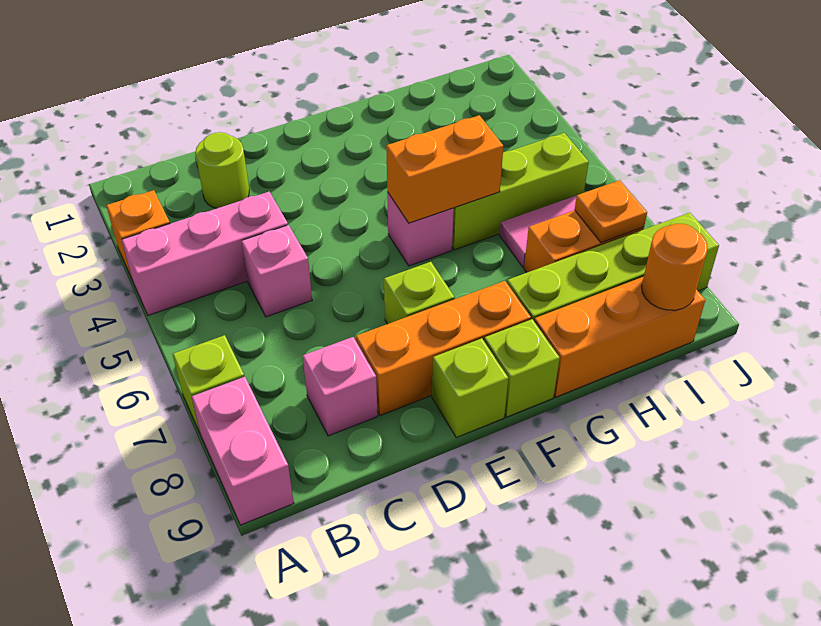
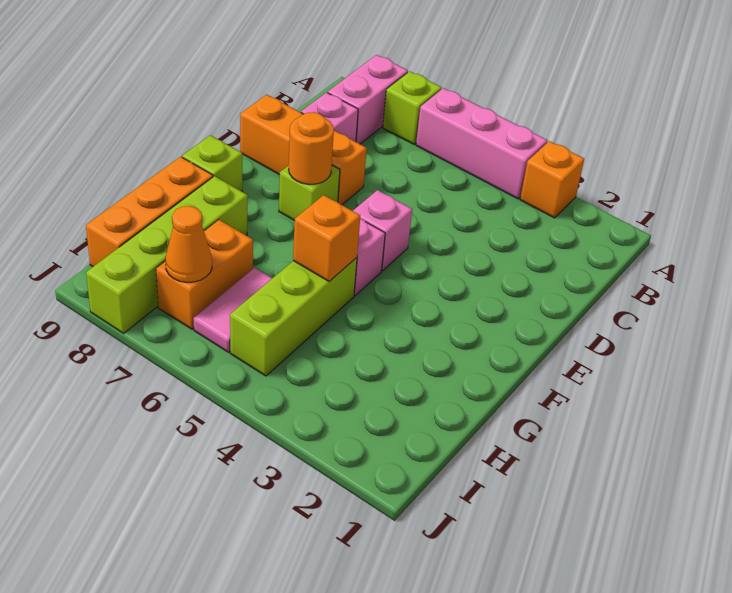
pink brick A4:C4 level 1 -> pink brick A4:A6 level 1
pink brick A8:A9 level 1 -> pink brick A8:B8 level 1
lime round brick C2 level 1 -> none
pink brick C5 level 1 -> pink brick E5 level 1
orange brick D8:F8 level 1 -> orange brick D7:D9 level 1
lime brick E9 level 1 -> none
orange brick F5:G5 level 2 -> orange brick G5 level 2
orange plate I7 level 2 -> orange cone I7 level 2
orange round brick I9 level 2 -> orange round brick E7 level 2

